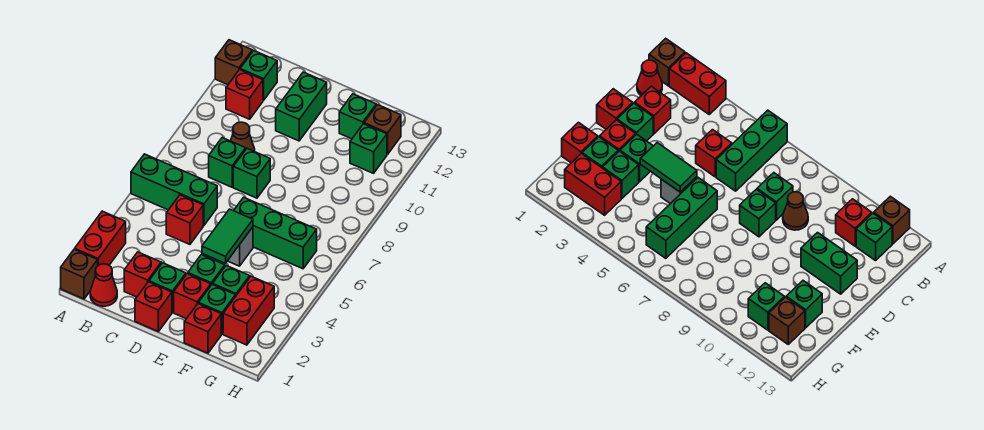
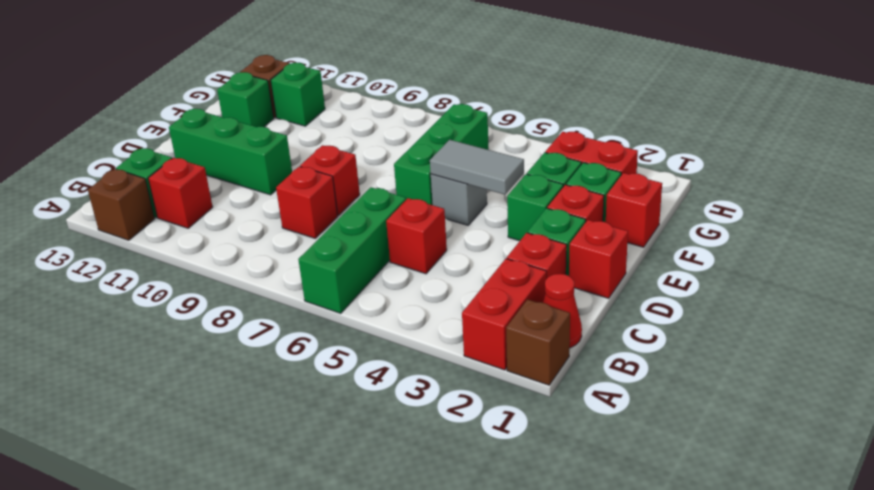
red brick A2:A3 level 1 -> red brick A2:B2 level 1
green brick C8 level 1 -> red brick C8 level 1
brown cone C9 level 1 -> none
green brick D8 level 1 -> red brick D8 level 1
green brick D11:D12 level 1 -> green brick D10:D12 level 1
green tile E4:E5 level 2 -> grey tile E4:E5 level 2

